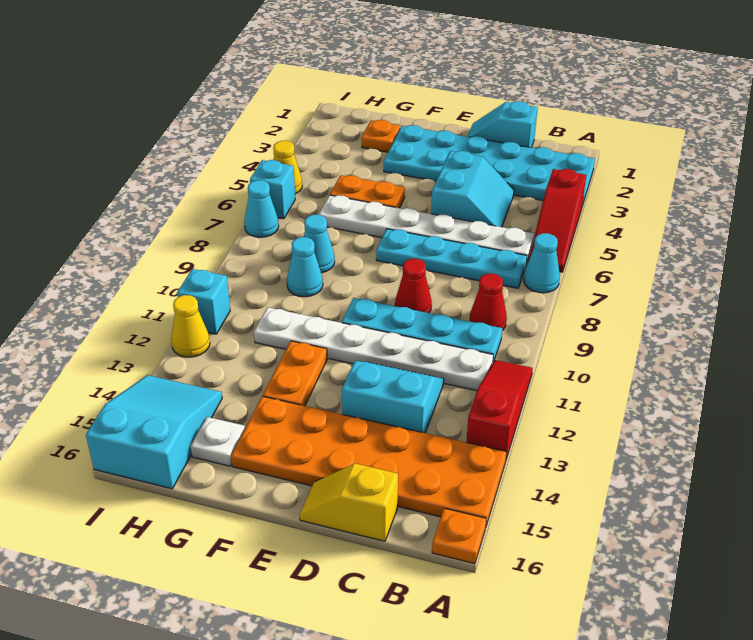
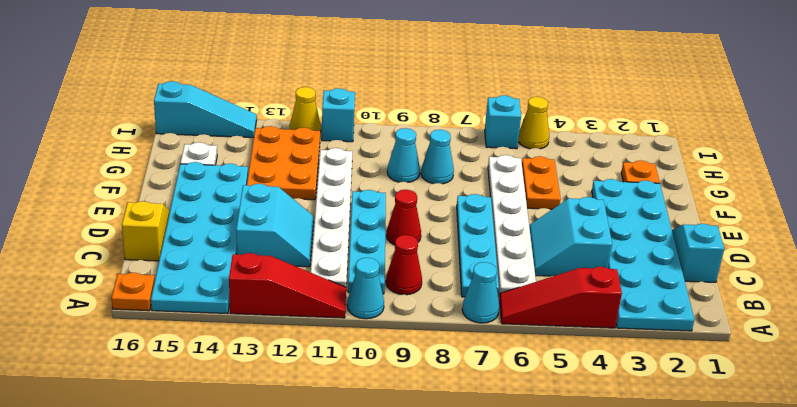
orange plate A14:F15 level 1 -> cyan plate A14:F15 level 1
cyan slope C4:D5 level 1 top D -> cyan slope C4:D5 level 1 top 4
orange plate F12:F13 level 1 -> orange plate F12:H13 level 1
cyan slope H14:I16 level 1 top 16 -> cyan slope I14:I16 level 1 top 16
cyan cone I7 level 1 -> cyan cone A10 level 1

